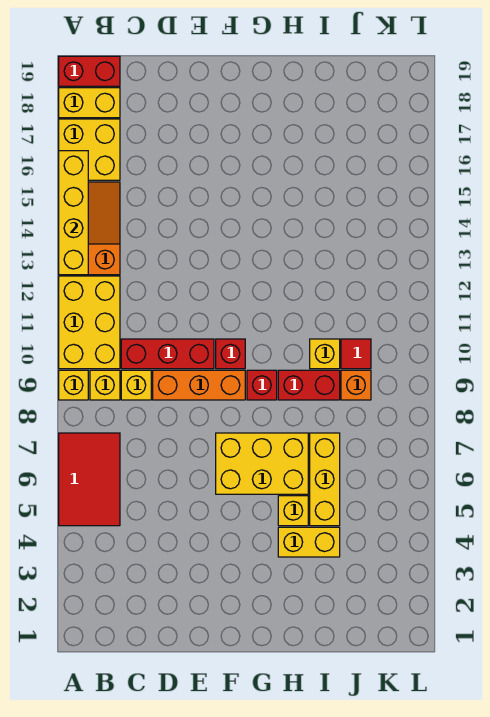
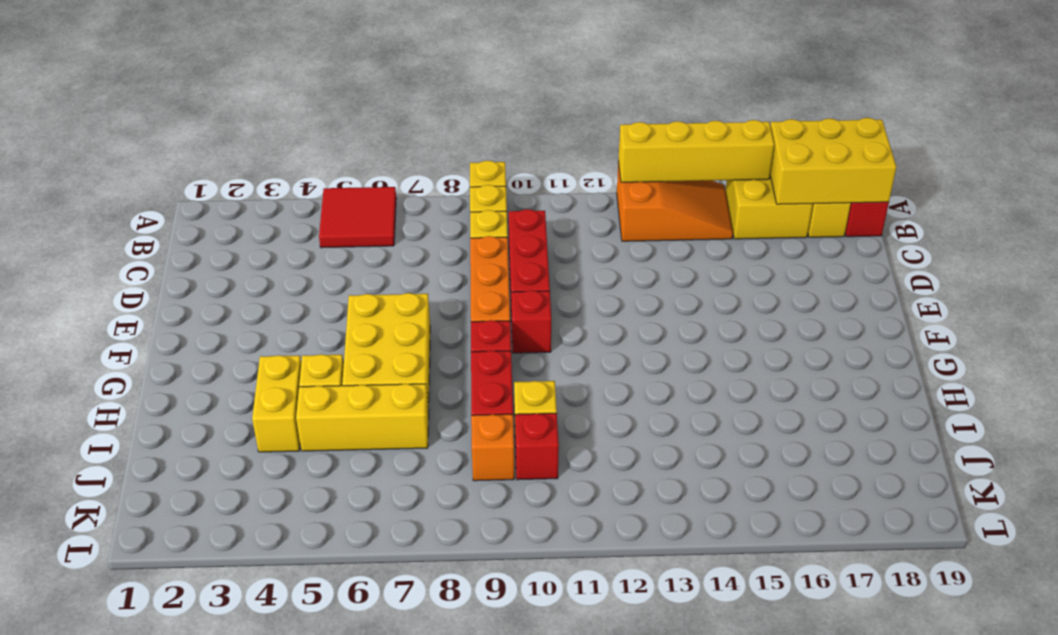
red tile A5:B7 level 1 -> red tile A5:B6 level 1
yellow brick A10:B12 level 1 -> yellow brick A17:B19 level 2
red tile J10 level 1 -> red brick J10 level 1

